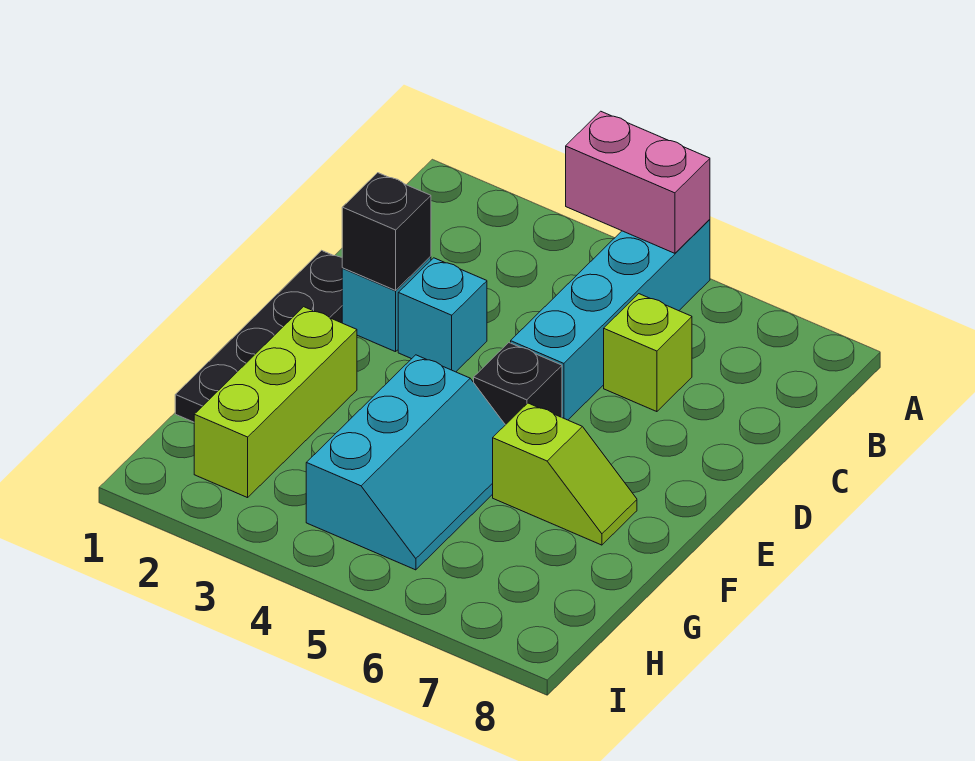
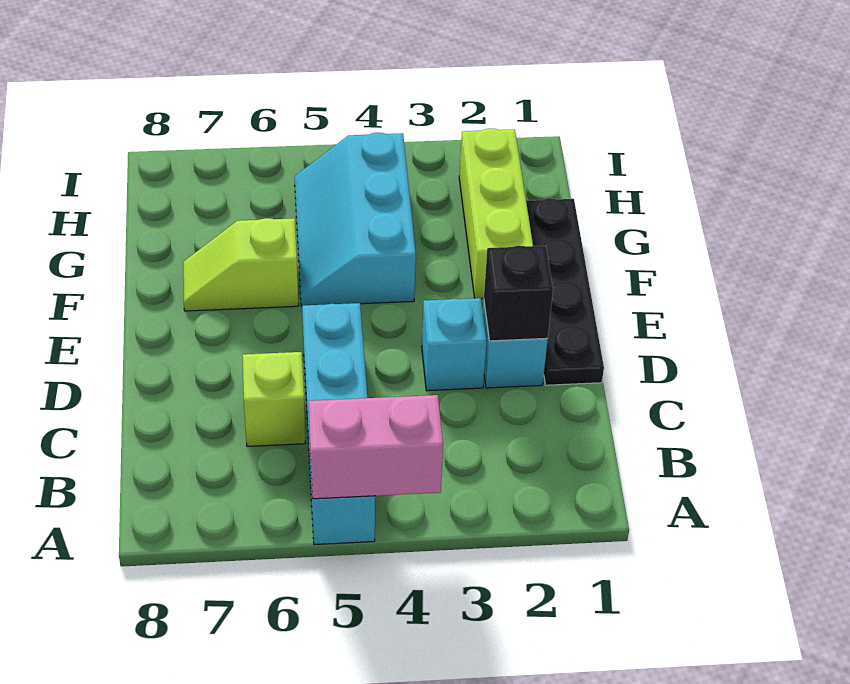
black brick E5 level 1 -> none

